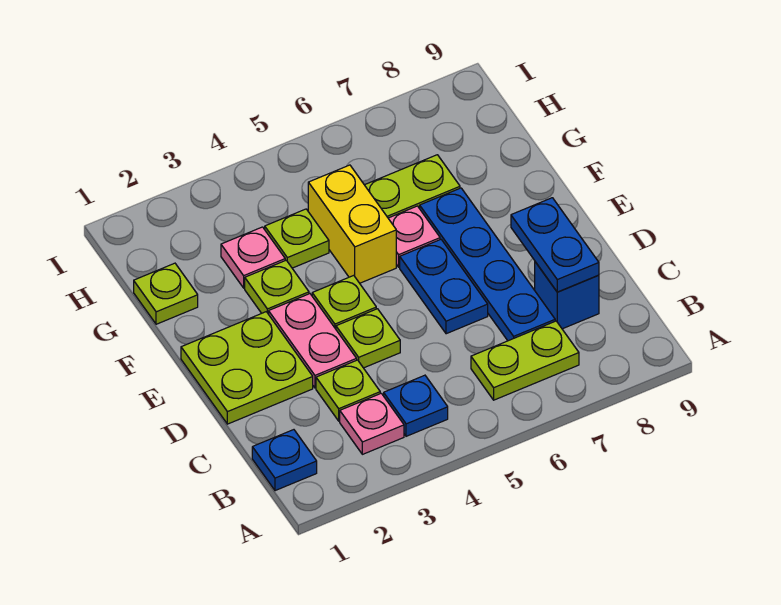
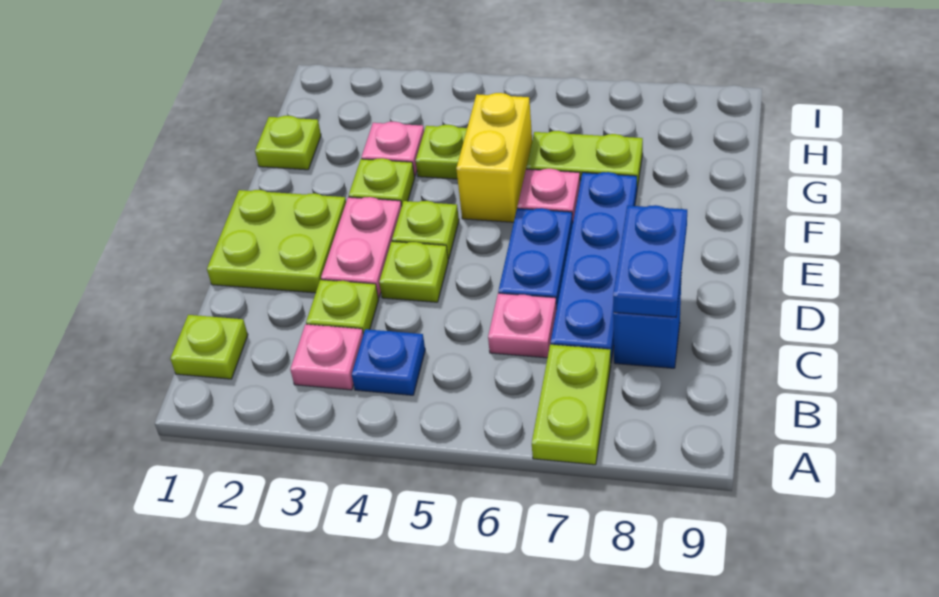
blue plate B1 level 1 -> lime plate B1 level 1
lime plate B6:B7 level 1 -> lime plate A7:B7 level 1
none -> pink plate C6 level 1

